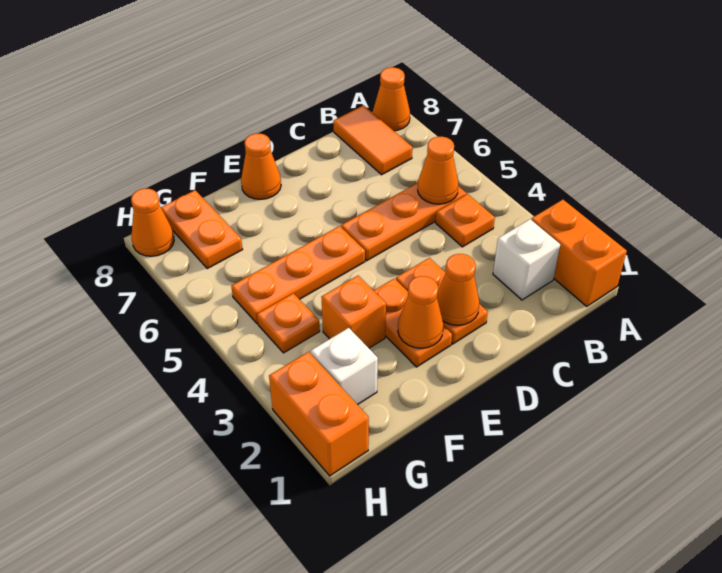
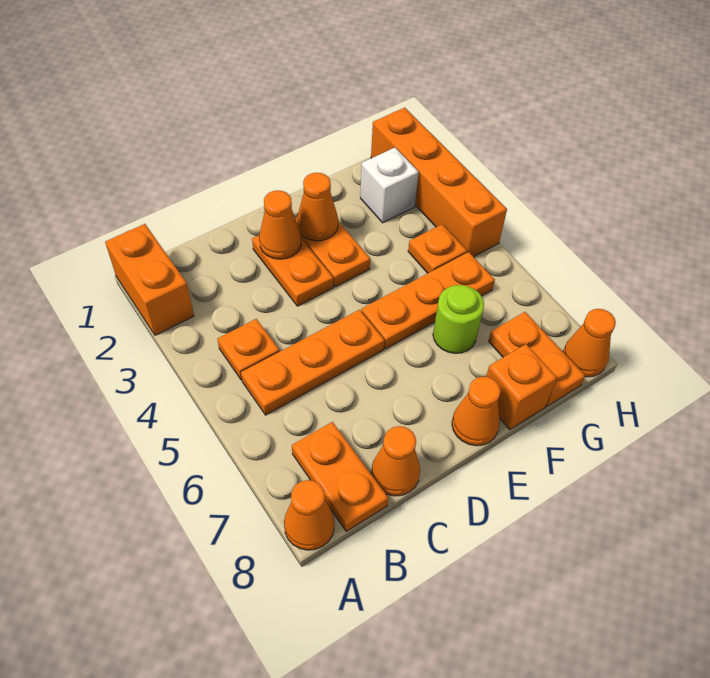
white brick B2 level 1 -> none
orange cone B5 level 2 -> orange cone C8 level 1
orange tile B7:B8 level 1 -> orange plate B7:B8 level 1
orange brick F3 level 1 -> orange brick F8 level 1
none -> lime round brick F6 level 1
orange brick H1:H2 level 1 -> orange brick H1:H4 level 1

